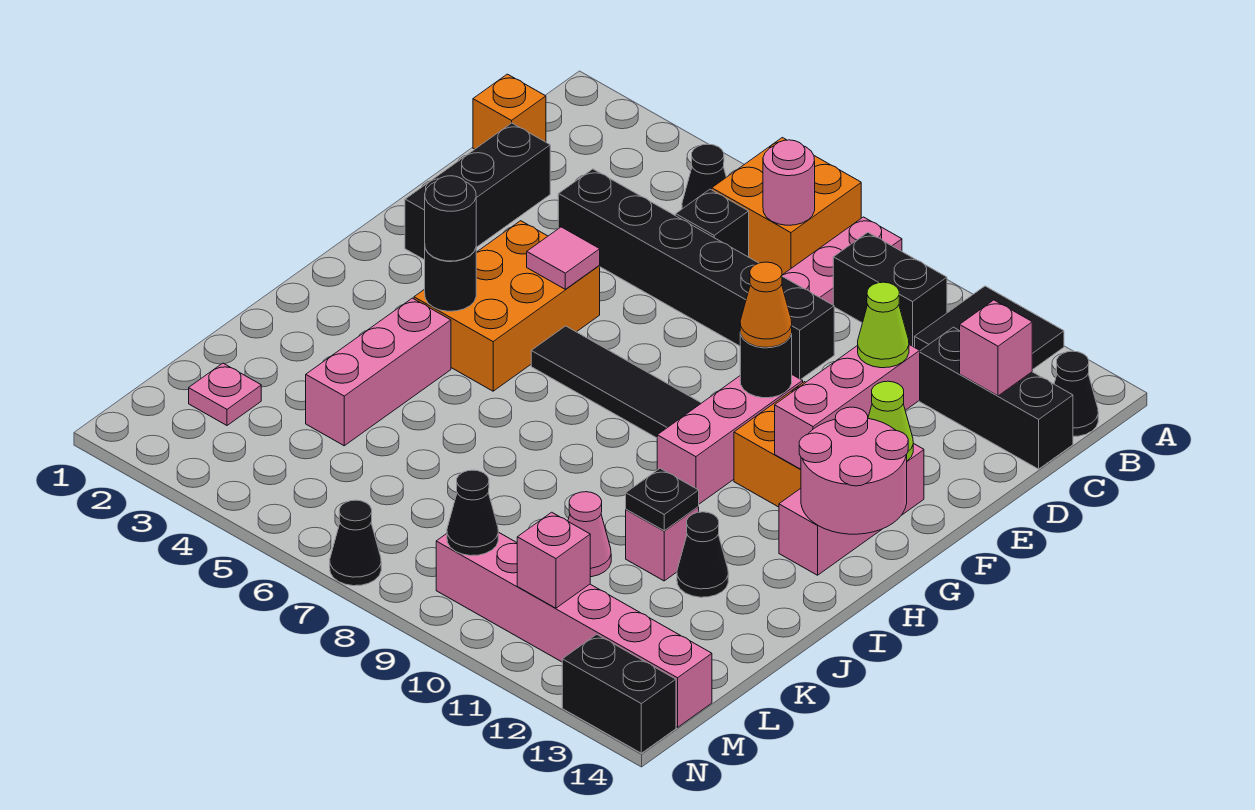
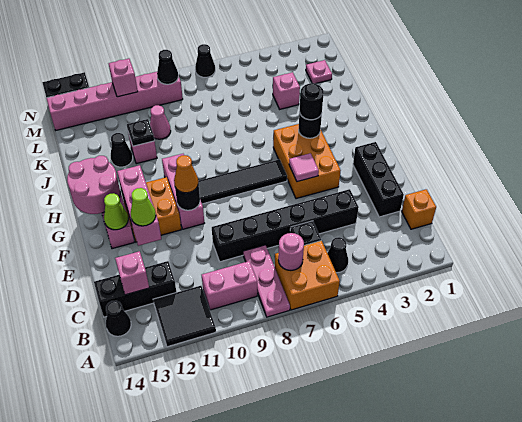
black brick B9:B10 level 1 -> pink brick B9:B10 level 1
pink brick I4:K4 level 1 -> pink brick K4 level 1

